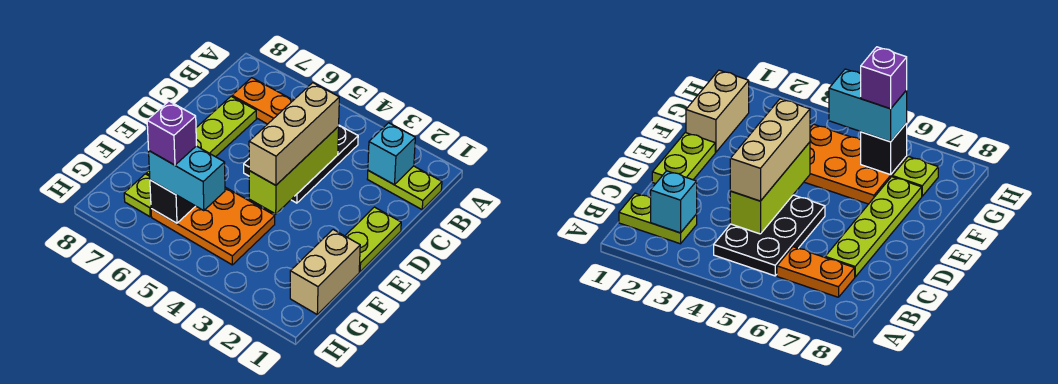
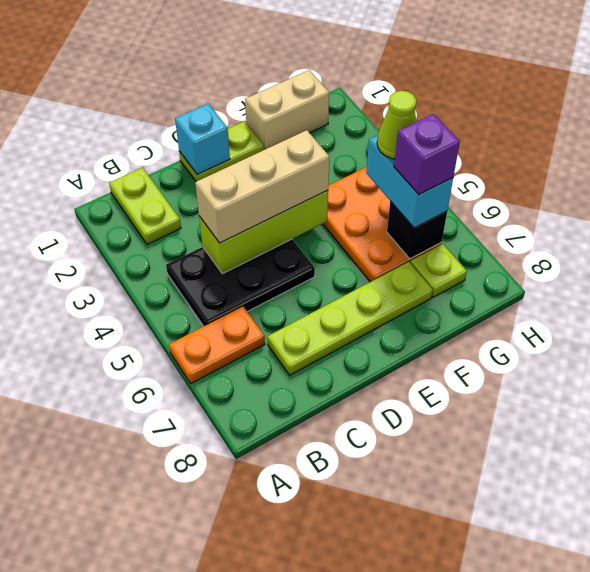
cyan brick B2 level 2 -> cyan brick D1 level 2
orange plate B6:B7 level 1 -> orange plate A6:B6 level 1
none -> lime cone G5 level 4

